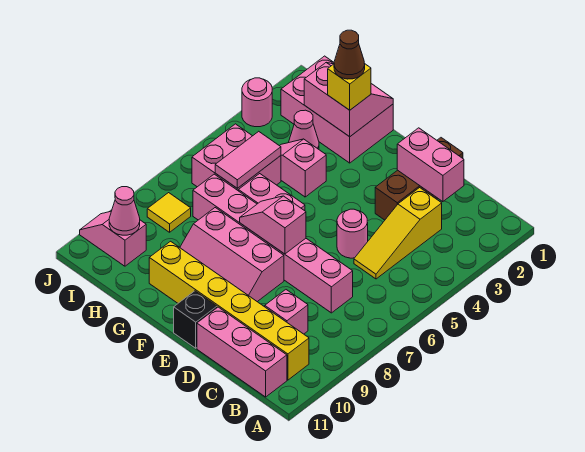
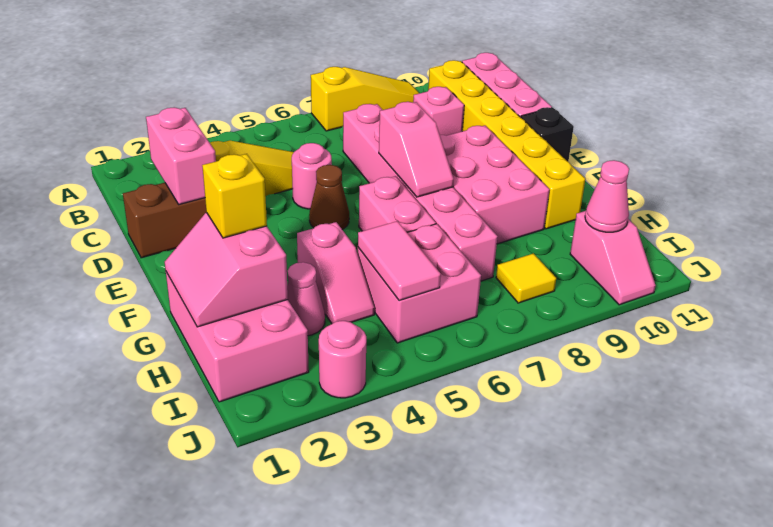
none -> yellow slope A7:A9 level 1 top 7
pink slope E8:G9 level 1 top 8 -> pink brick E8:G9 level 1
brown cone G2 level 4 -> brown cone E5 level 1
pink tile H5:H6 level 2 -> pink tile H5:I5 level 2

